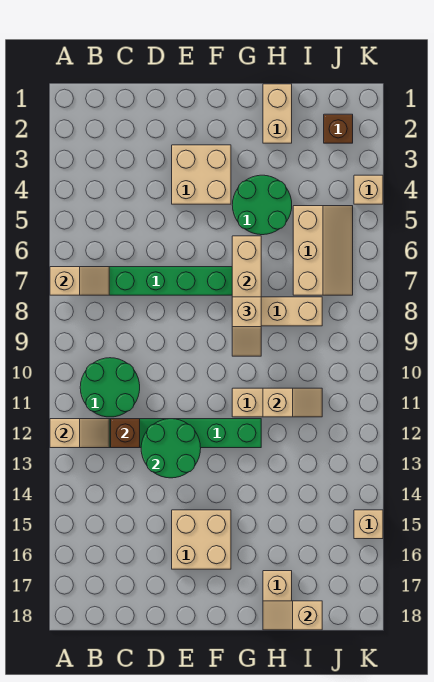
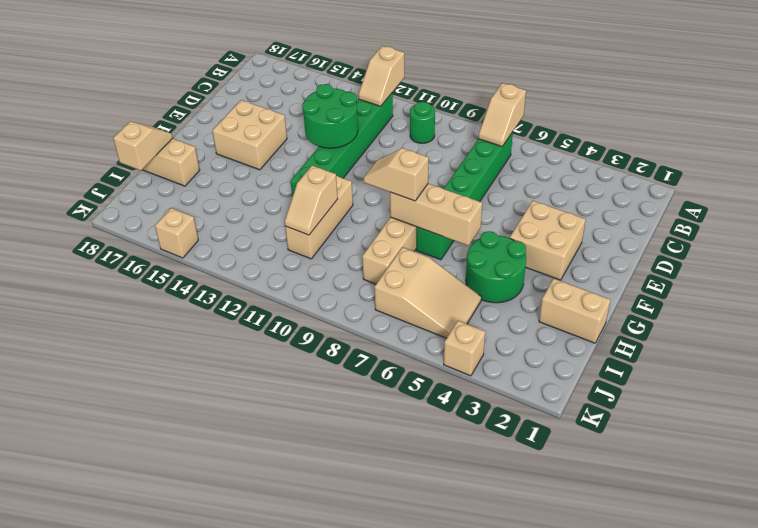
green round brick B10:C11 level 1 -> green round brick B10 level 1
brown brick C12 level 2 -> none
tan slope I5:J7 level 1 top I -> tan slope I5:J7 level 1 top 7
brown brick J2 level 1 -> none

